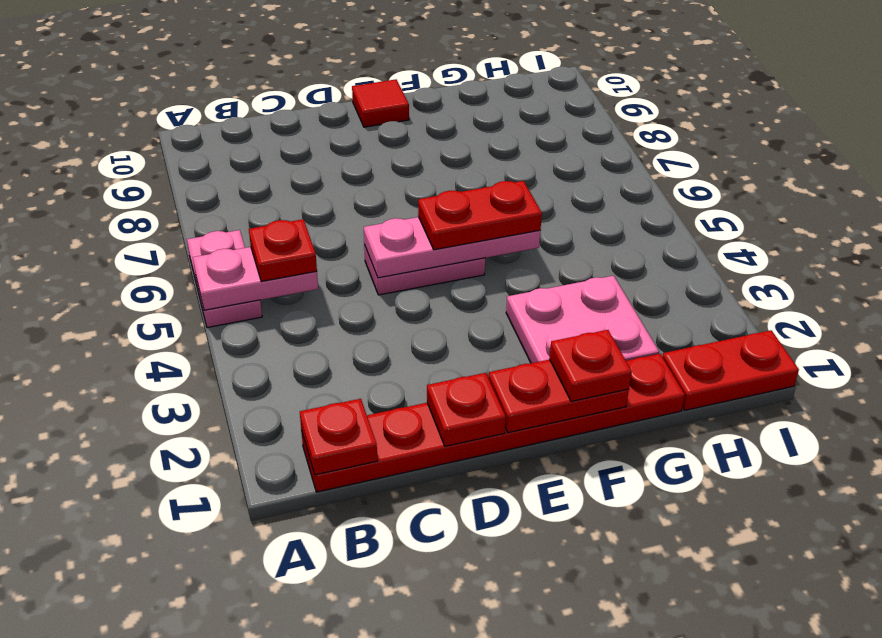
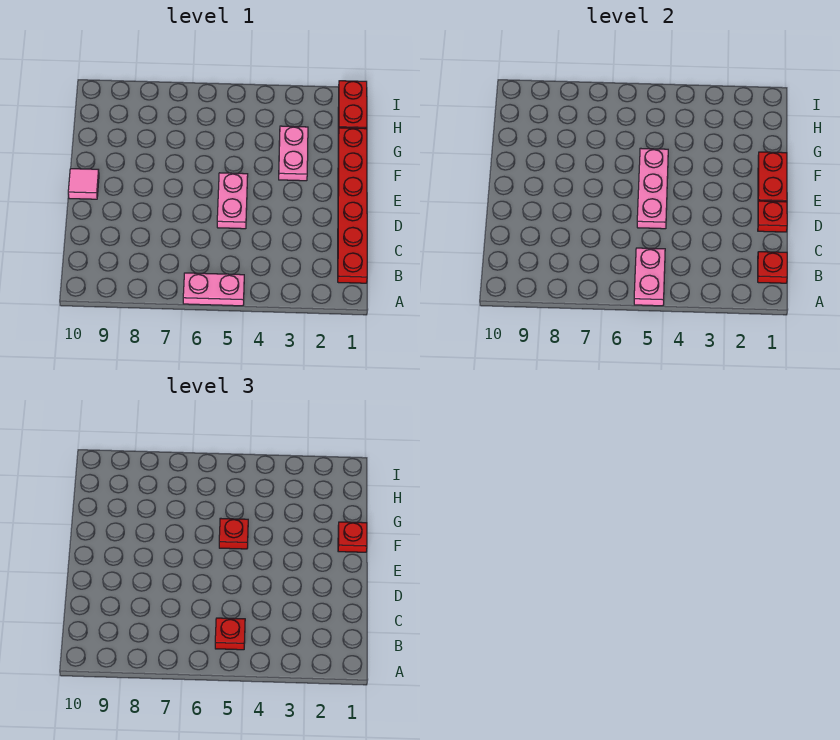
red plate E5:F5 level 3 -> red plate F5 level 3
red tile E10 level 1 -> pink tile E10 level 1
pink plate F2:G3 level 1 -> pink plate F3:G3 level 1

